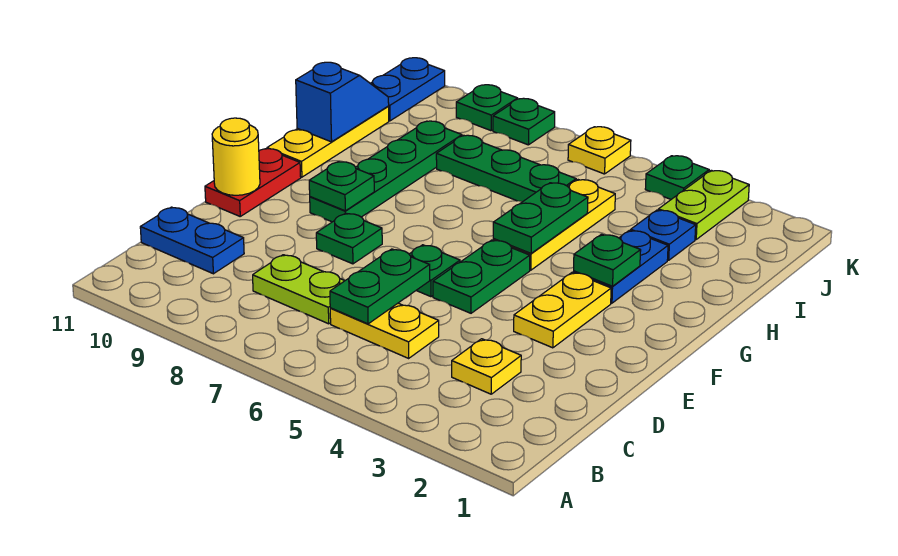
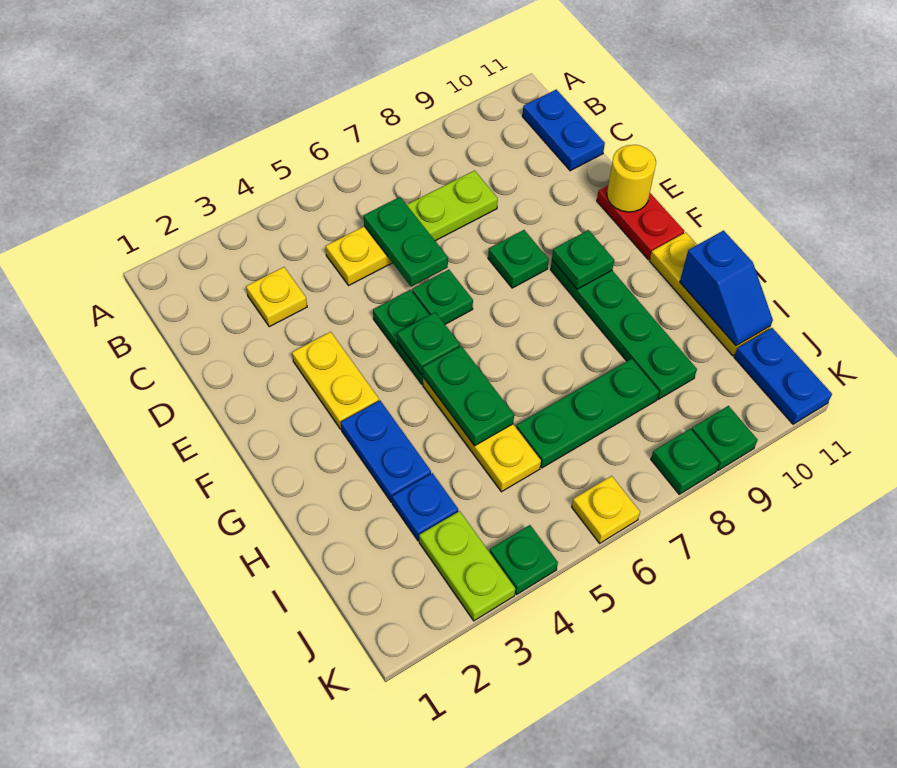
blue plate C10:C11 level 1 -> blue plate B11:C11 level 1
green plate G3 level 2 -> green plate F5 level 2

